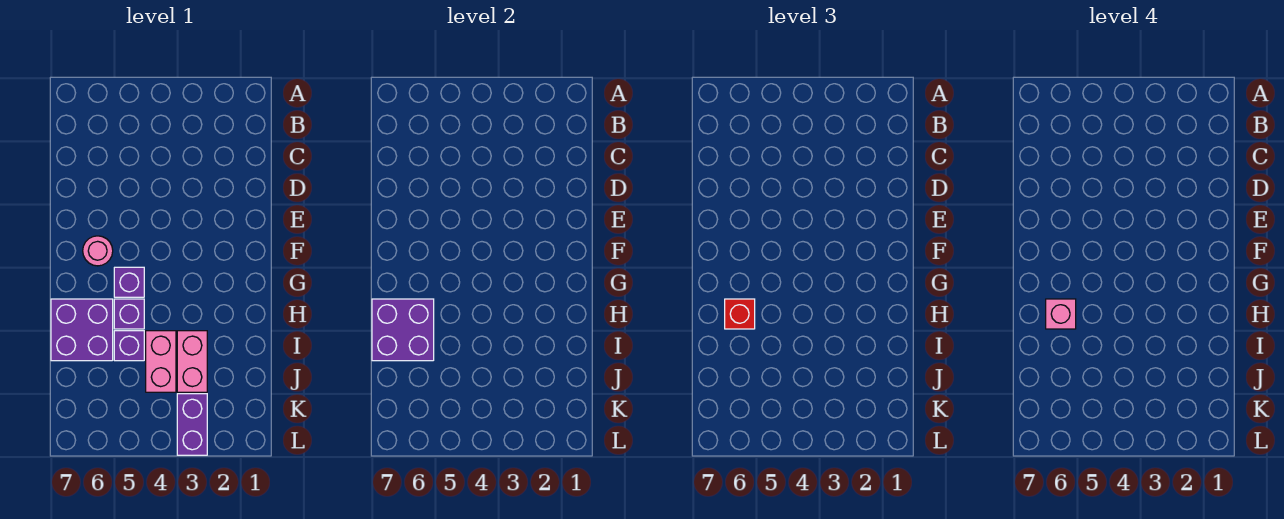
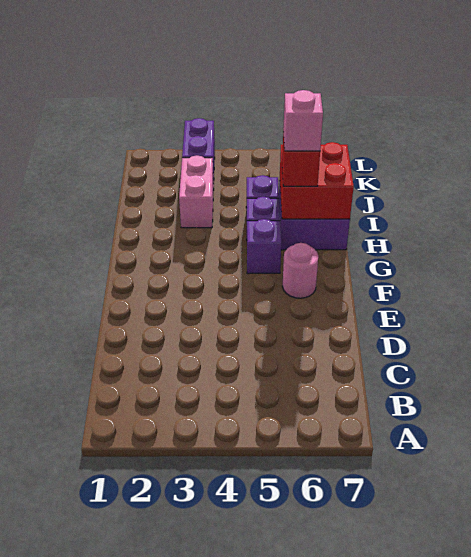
purple brick H6:I7 level 2 -> red brick H6:I7 level 2
pink brick I4:J4 level 1 -> none

